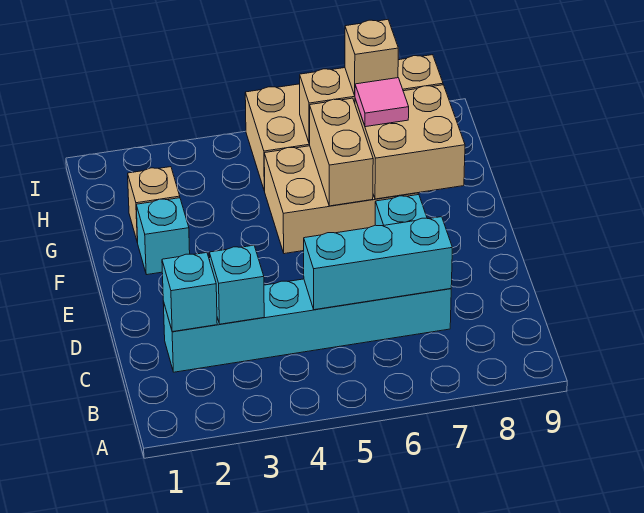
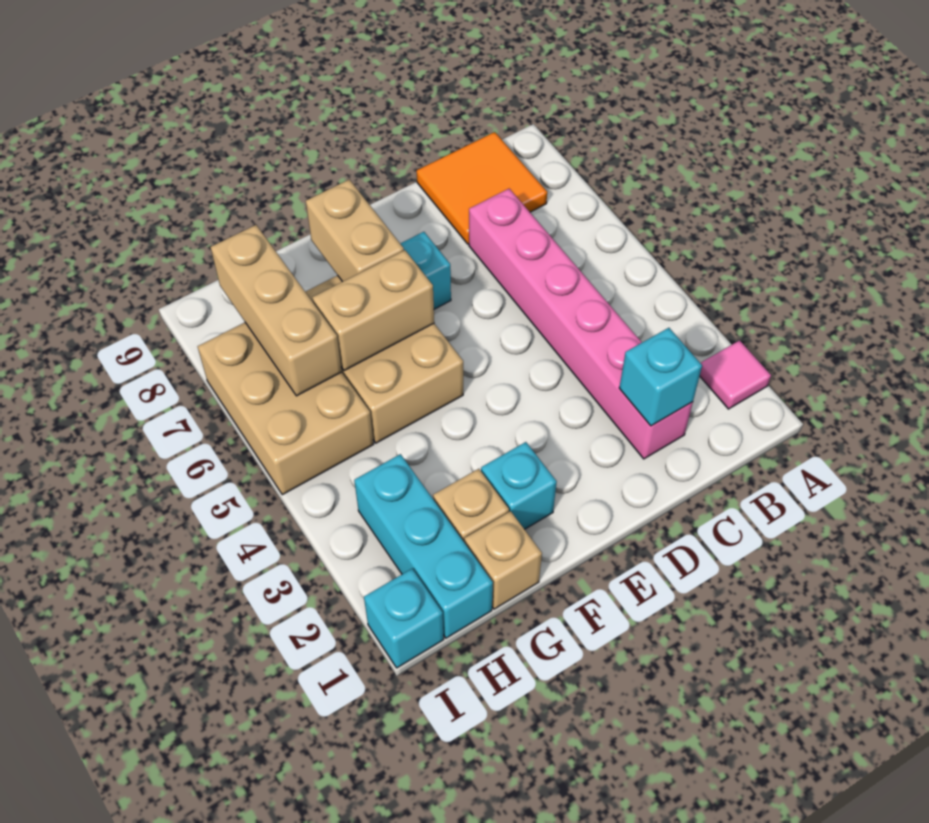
none -> orange tile B8:C9 level 1
cyan brick C2:C7 level 1 -> pink brick C2:C7 level 1
cyan brick C3 level 2 -> cyan brick I1 level 1
cyan brick C5:C7 level 2 -> cyan brick H1:H3 level 1
tan brick F7:G8 level 2 -> tan brick F7:F8 level 2
pink tile G7 level 3 -> pink tile A2 level 1
tan brick H7 level 3 -> tan brick G1 level 1

